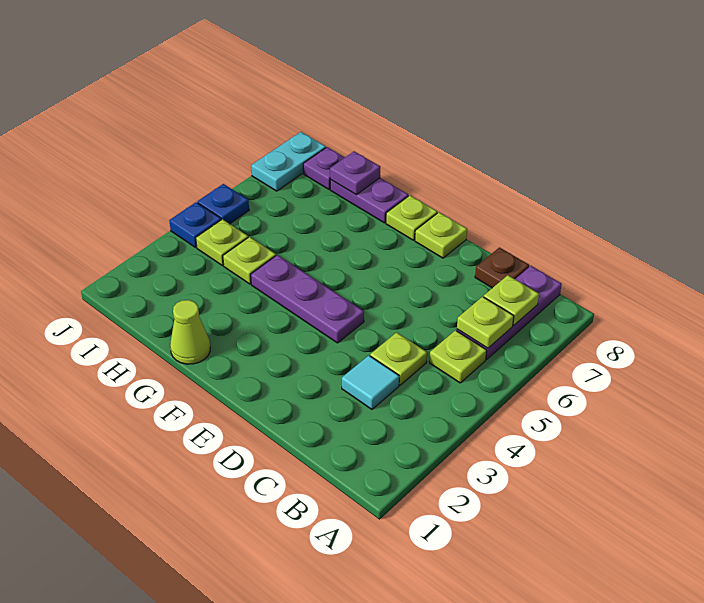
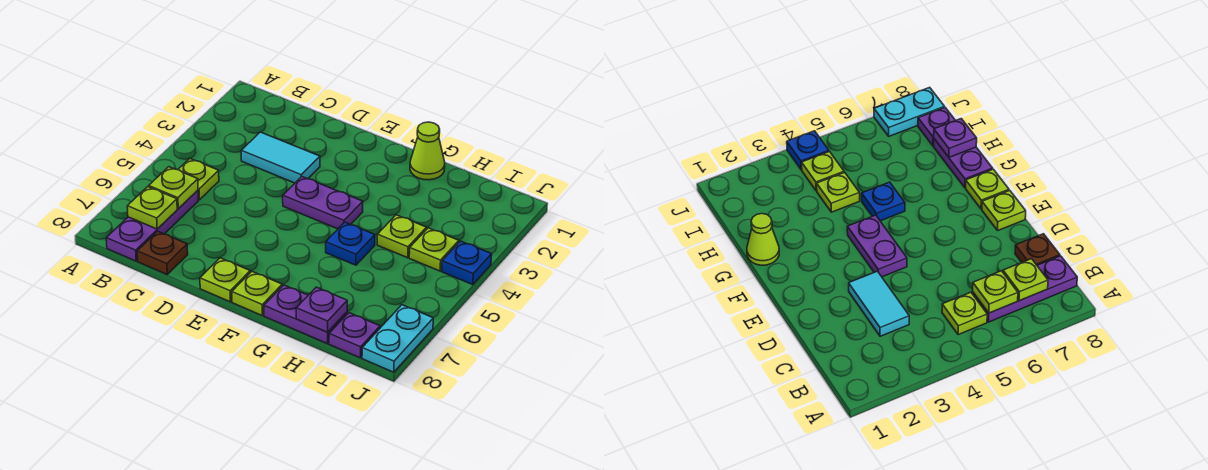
cyan tile C3 level 1 -> cyan tile C3:D3 level 1
lime plate C4 level 1 -> none
purple plate E4:G4 level 1 -> purple plate E4:F4 level 1
blue plate J5 level 1 -> blue plate G5 level 1

